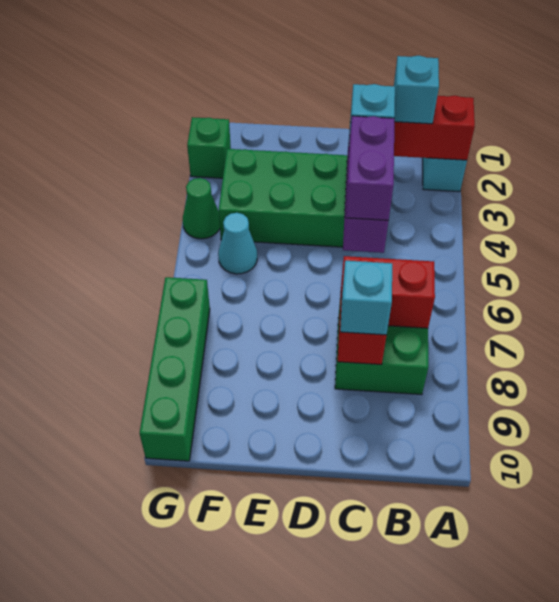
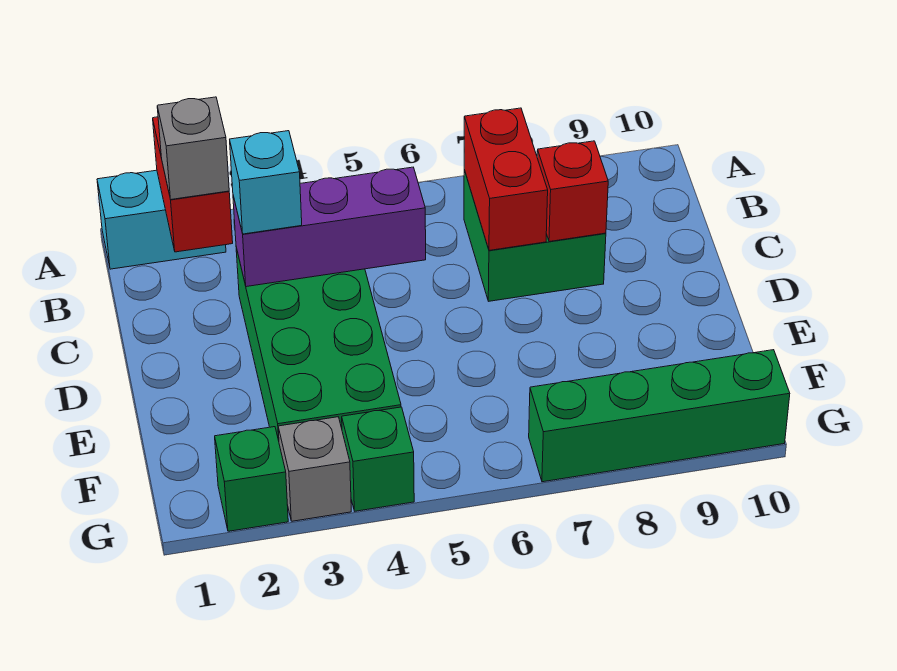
cyan brick B2 level 3 -> grey brick B2 level 3
purple brick C4:C5 level 3 -> none
cyan brick C8 level 3 -> none
cyan cone F5 level 1 -> none
none -> grey brick G3 level 1
green cone G4 level 1 -> green brick G4 level 1

